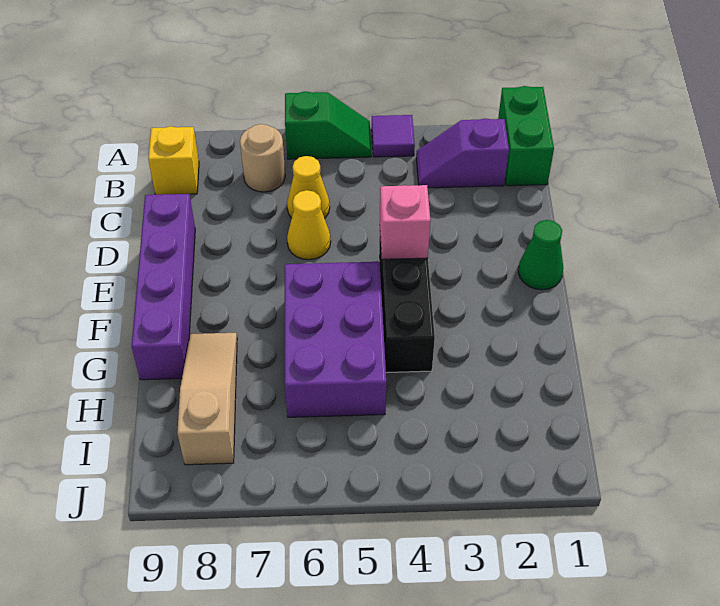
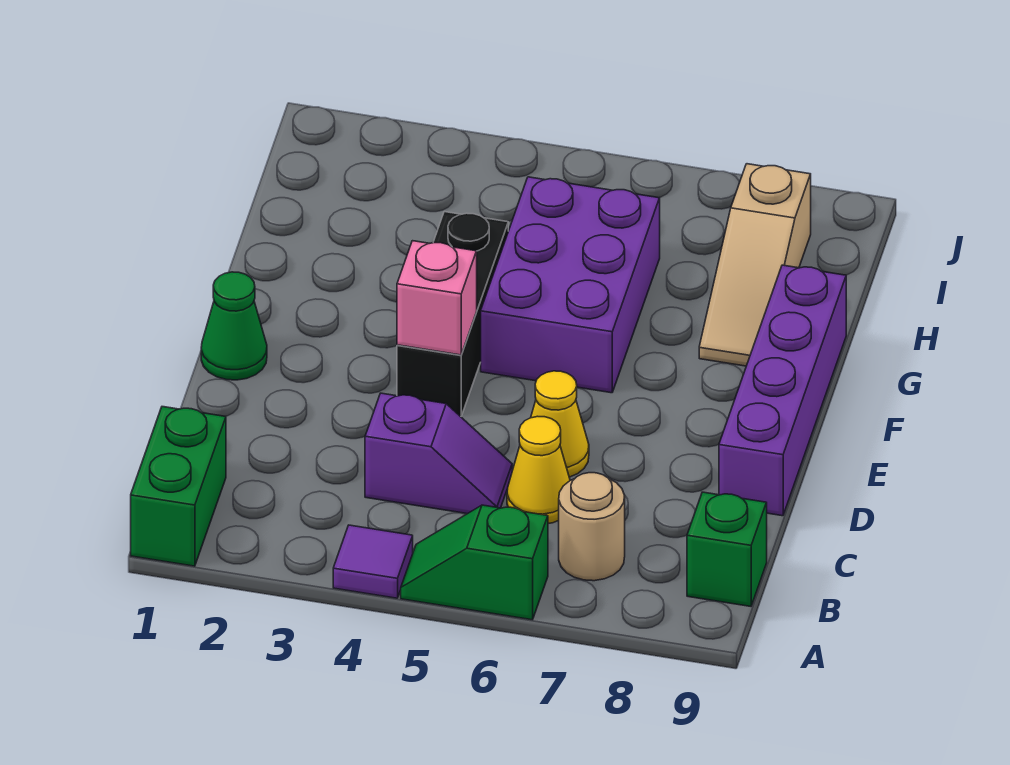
purple slope B2:B3 level 1 top 2 -> purple slope C4:C5 level 1 top 4
yellow brick B9 level 1 -> green brick B9 level 1

